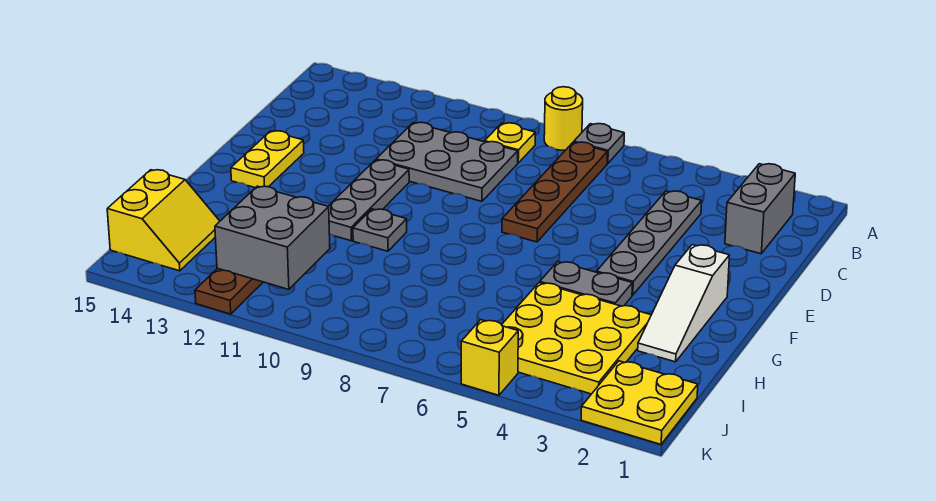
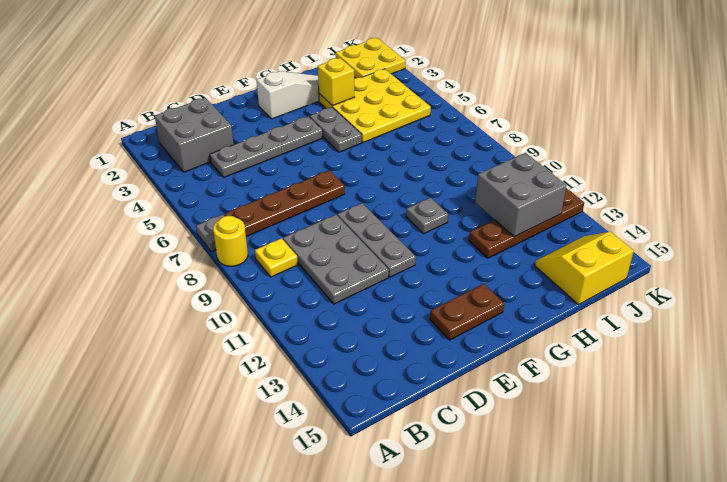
grey brick B2:C2 level 1 -> grey brick B2:C3 level 1
grey plate E11:G11 level 1 -> grey plate E9:E11 level 1
yellow plate E14:F14 level 1 -> brown plate E14:F14 level 1
yellow brick K5 level 1 -> yellow brick H3 level 2

